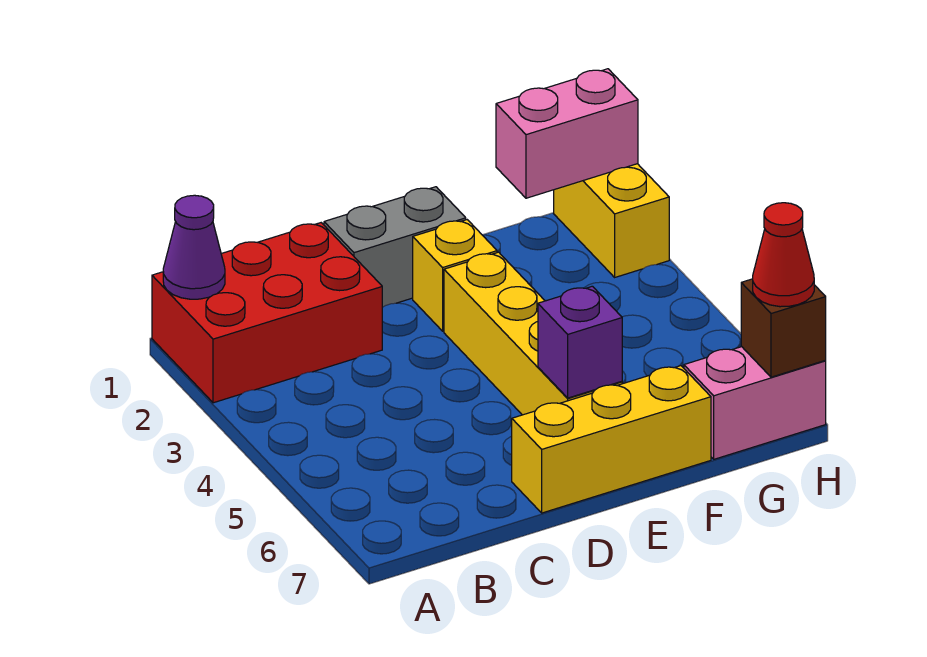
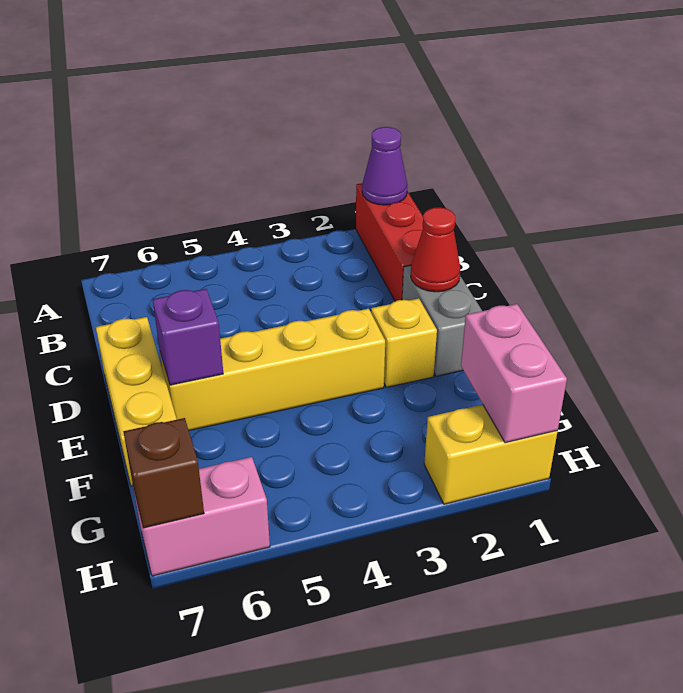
red brick A1:C2 level 1 -> red brick A1:C1 level 1
pink brick G7:H7 level 1 -> pink brick H6:H7 level 1
red cone H7 level 3 -> red cone D1 level 2

